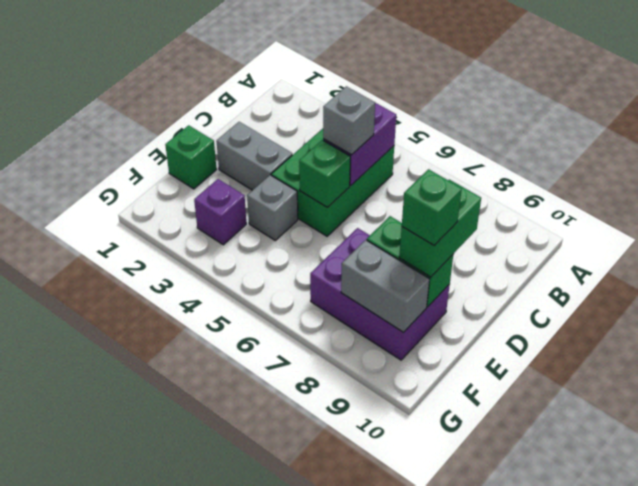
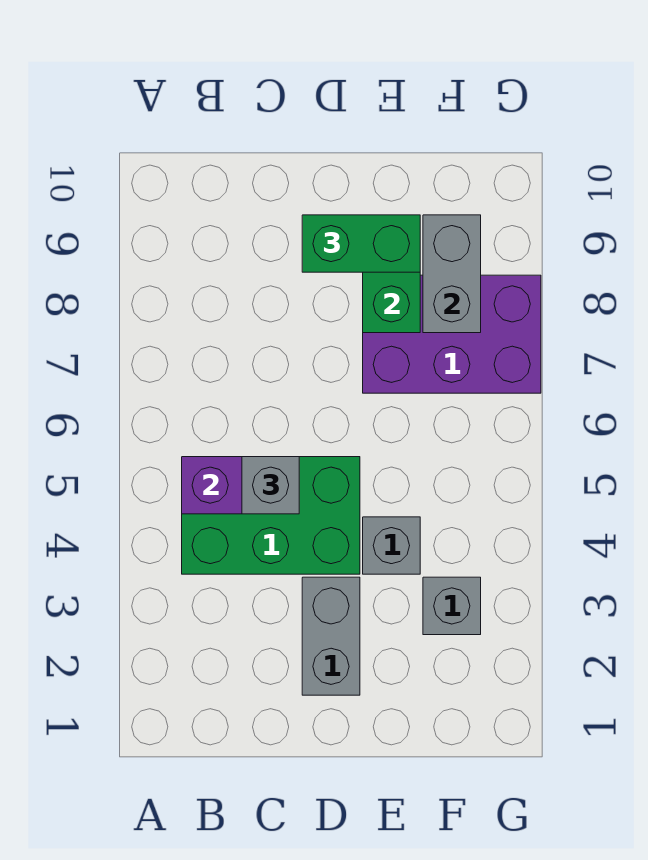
green brick D5 level 2 -> none
green brick E1 level 1 -> none
purple brick E7:F9 level 1 -> purple brick E7:G8 level 1
green brick E9 level 4 -> none
purple brick F3 level 1 -> grey brick F3 level 1

